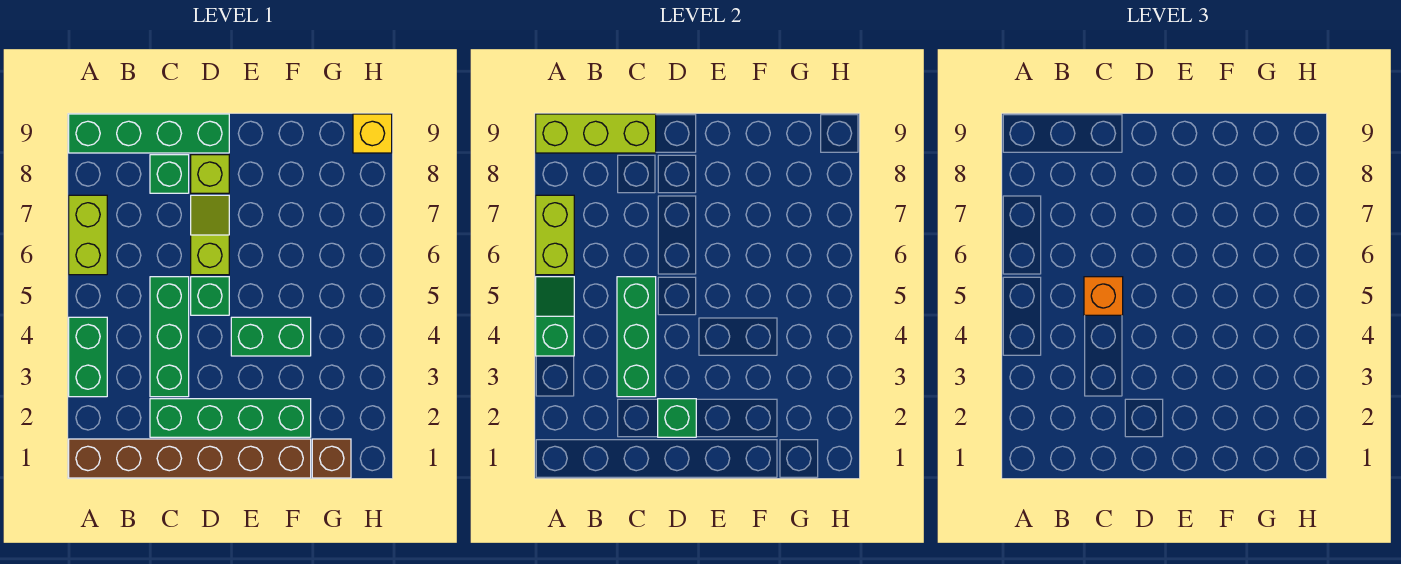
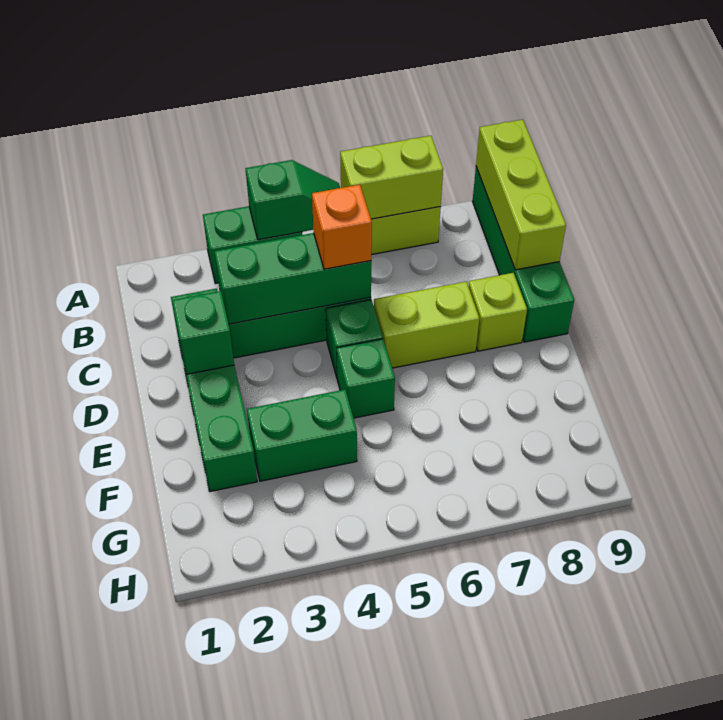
brown brick A1:F1 level 1 -> none
green brick C8 level 1 -> green brick E5 level 1
lime slope D6:D7 level 1 top 6 -> lime brick D6:D7 level 1
green brick E4:F4 level 1 -> green brick F3:F4 level 1
brown brick G1 level 1 -> none
yellow brick H9 level 1 -> none

